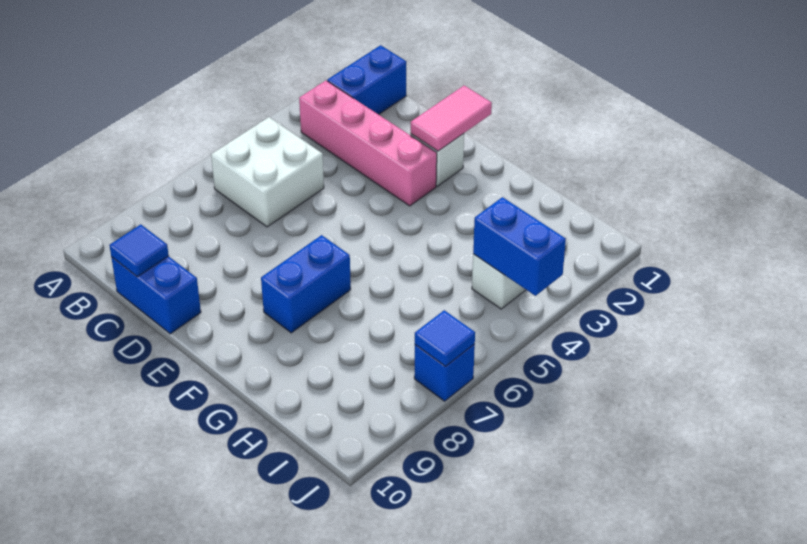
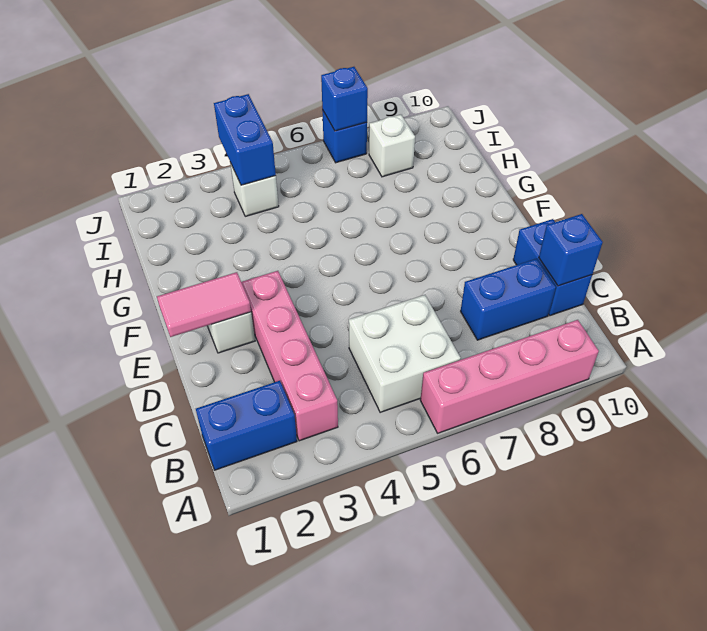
none -> pink brick A6:A9 level 1
blue tile C10 level 2 -> blue brick C10 level 2
blue brick F7:F8 level 1 -> blue brick C8:C9 level 1
none -> white brick I8 level 1
blue tile J7 level 2 -> blue brick J7 level 2

